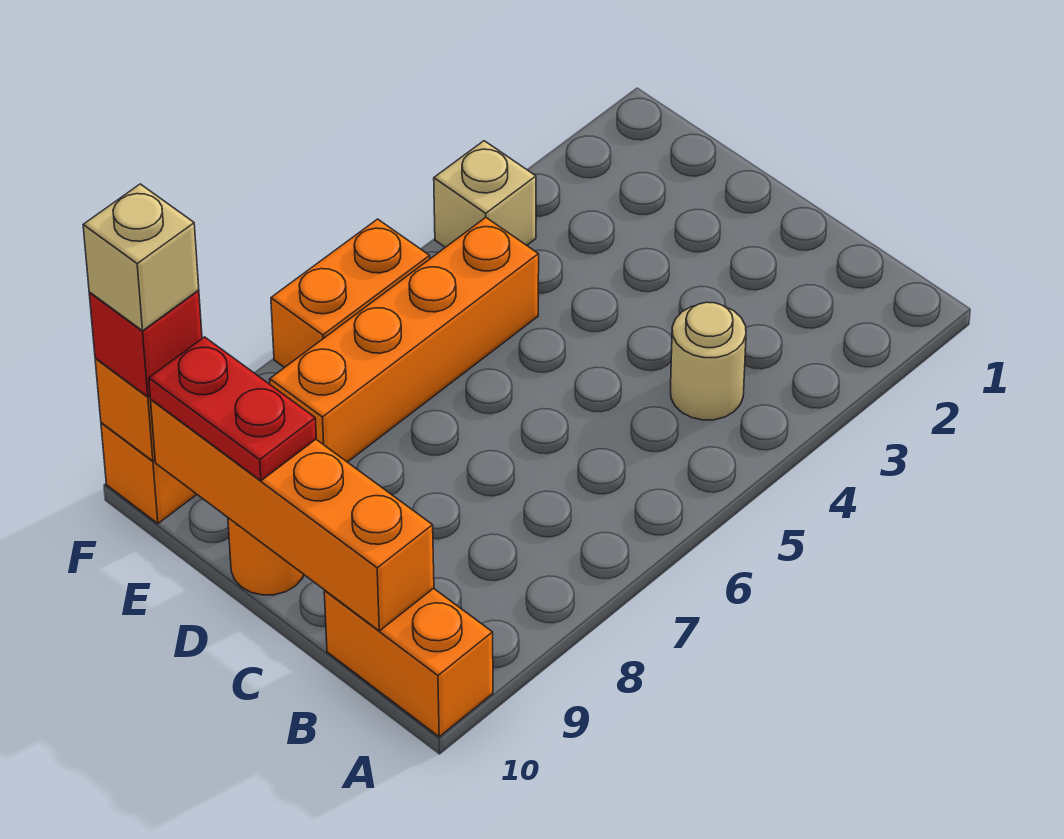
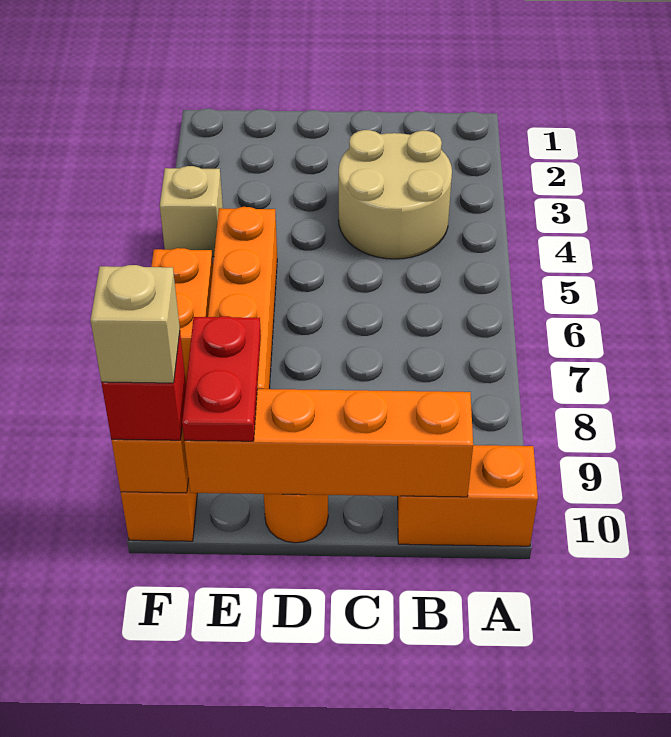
tan round brick B4 level 1 -> tan round brick B3:C4 level 1
red plate D10:E10 level 3 -> red plate E9:E10 level 3

